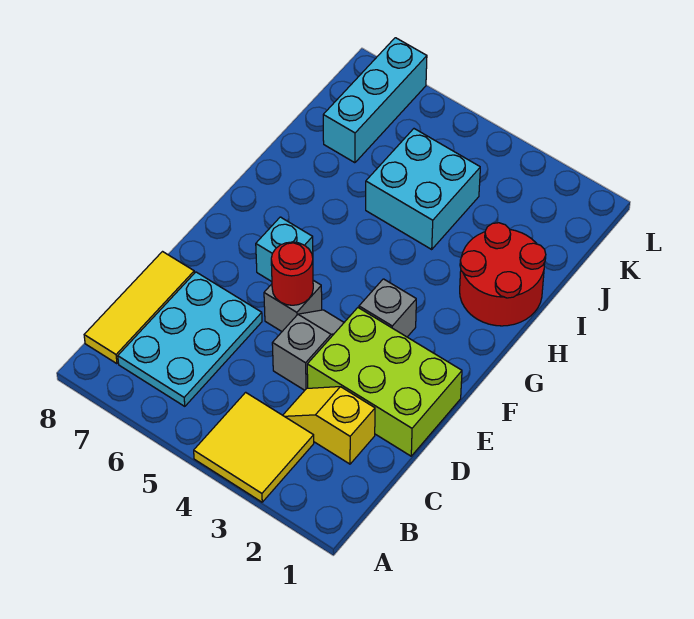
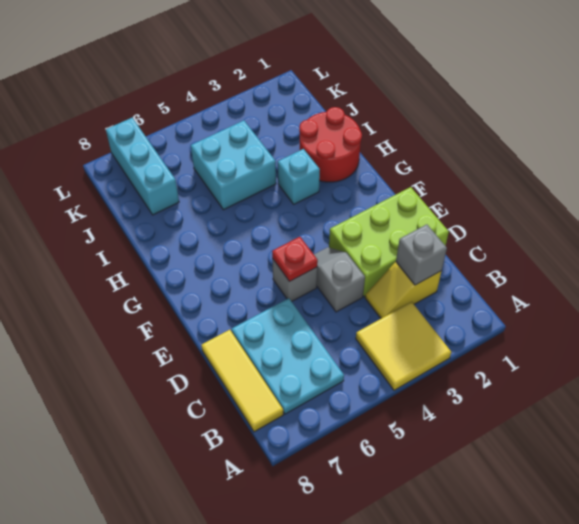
red round brick E5 level 2 -> red plate E5 level 2
grey brick F3 level 1 -> grey brick C2 level 2
cyan brick F6 level 1 -> cyan brick H3 level 1

